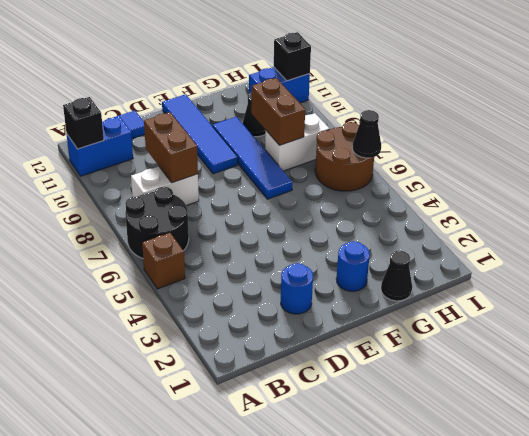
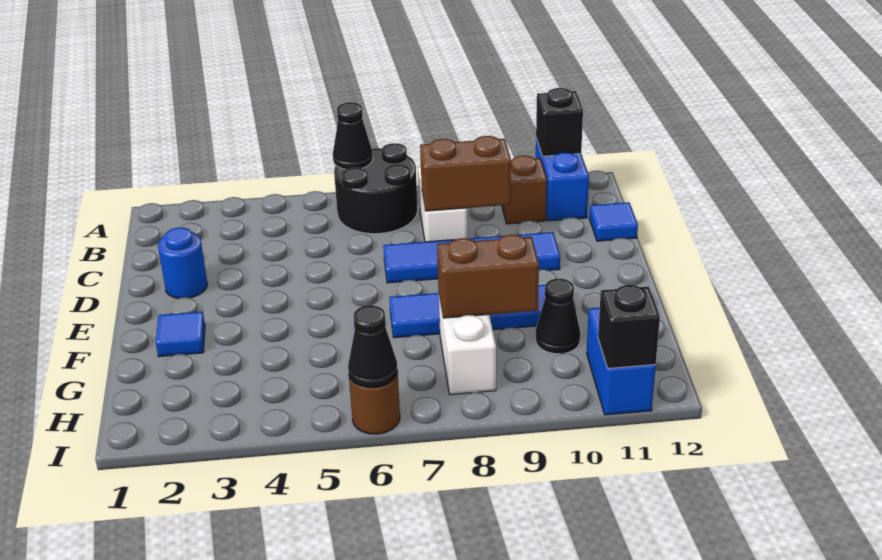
brown brick A5 level 1 -> brown brick B10 level 1
blue tile E9:E12 level 1 -> blue tile D7:D10 level 1
blue round brick F2 level 1 -> blue tile F2 level 1
black cone G1 level 1 -> black cone A6 level 2
brown round brick H6:I7 level 1 -> brown round brick I6 level 1

